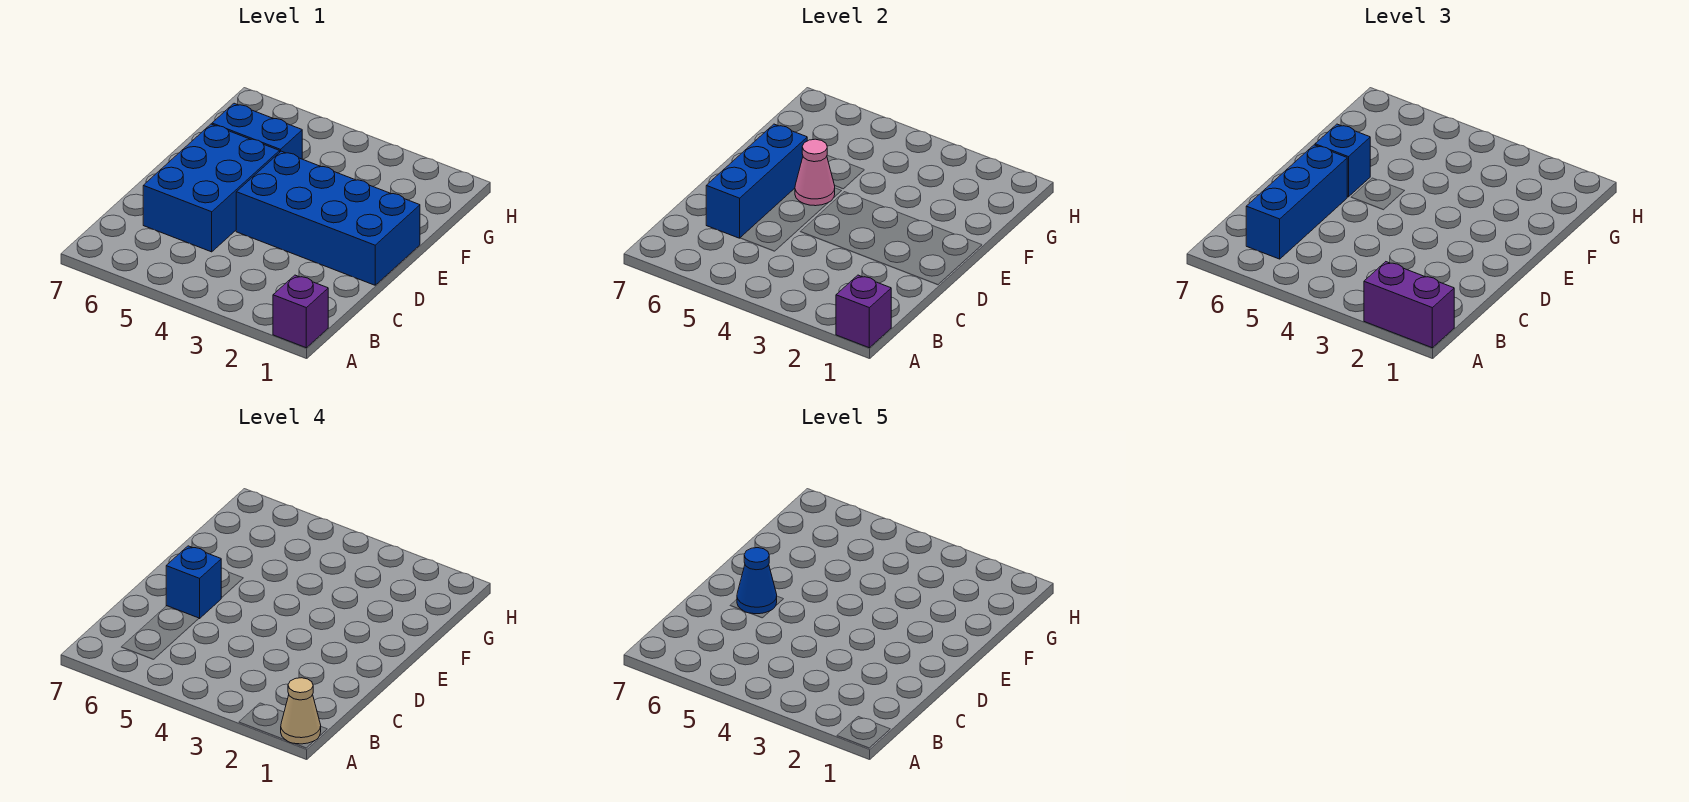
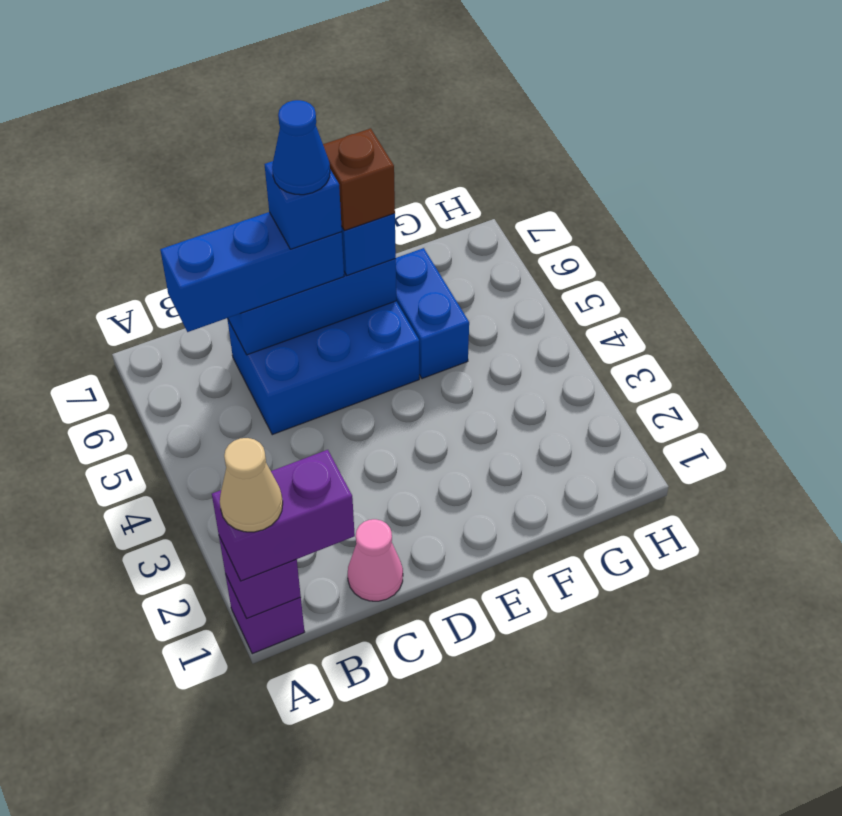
purple brick A1:A2 level 3 -> purple brick A1:B1 level 3
blue brick D1:E4 level 1 -> none
pink cone E5 level 2 -> pink cone C1 level 1
none -> brown brick E6 level 4

